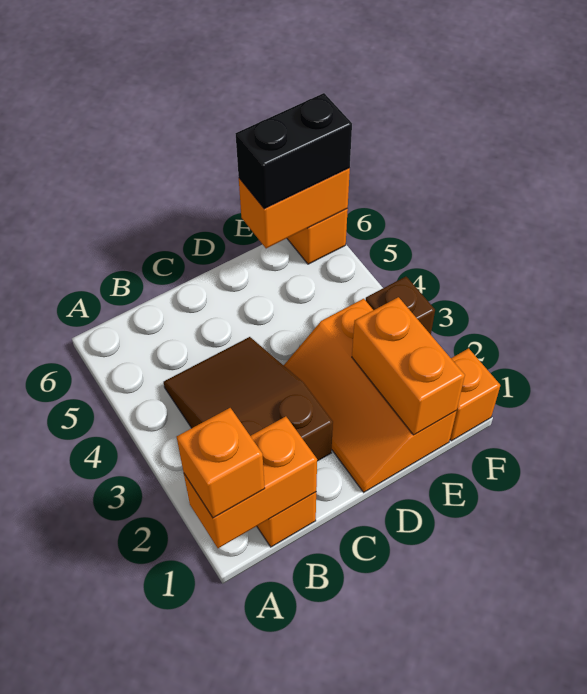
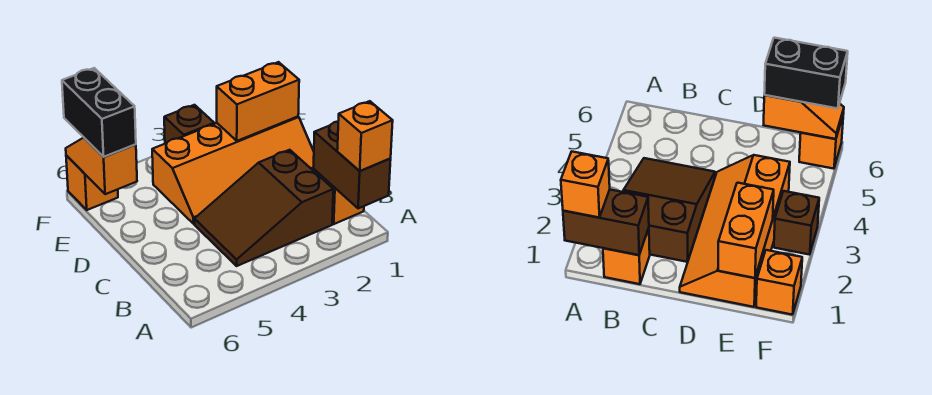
orange brick A1:B1 level 2 -> brown brick A1:B1 level 2
orange slope D1:E3 level 1 top E -> orange slope D1:E4 level 1 top E
orange brick E6:F6 level 2 -> orange slope E6:F6 level 2 top E

